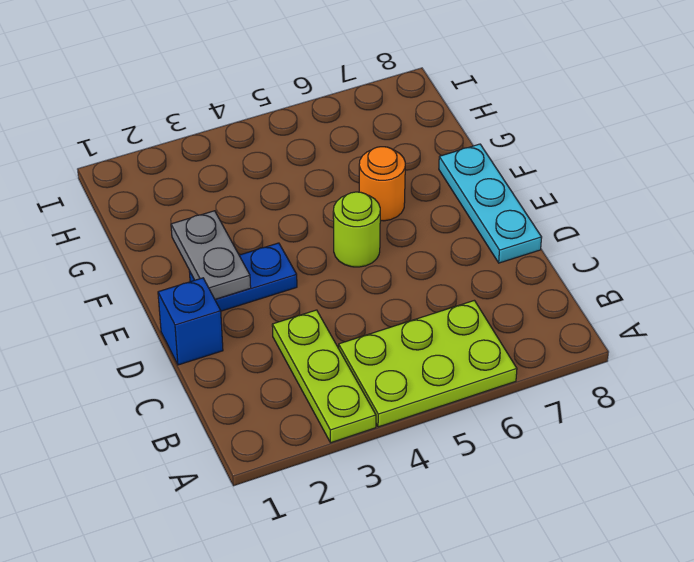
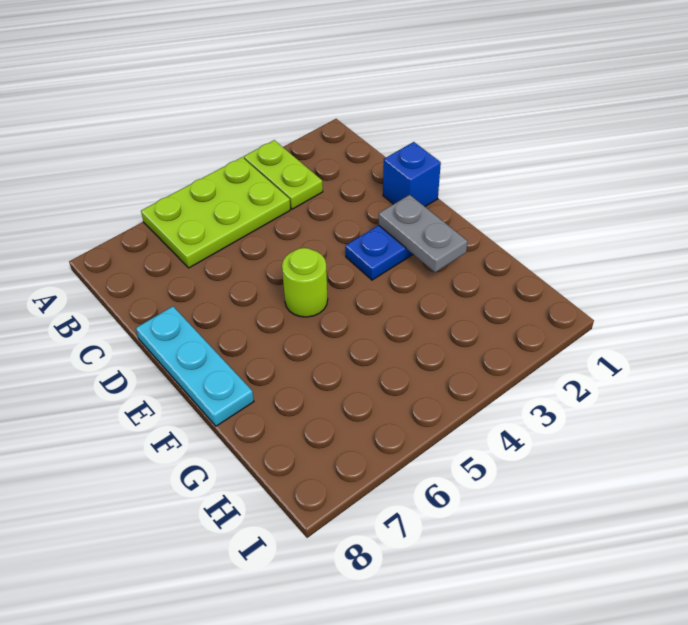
lime plate A3:C3 level 1 -> lime plate A3:B3 level 1
orange round brick F6 level 1 -> none

